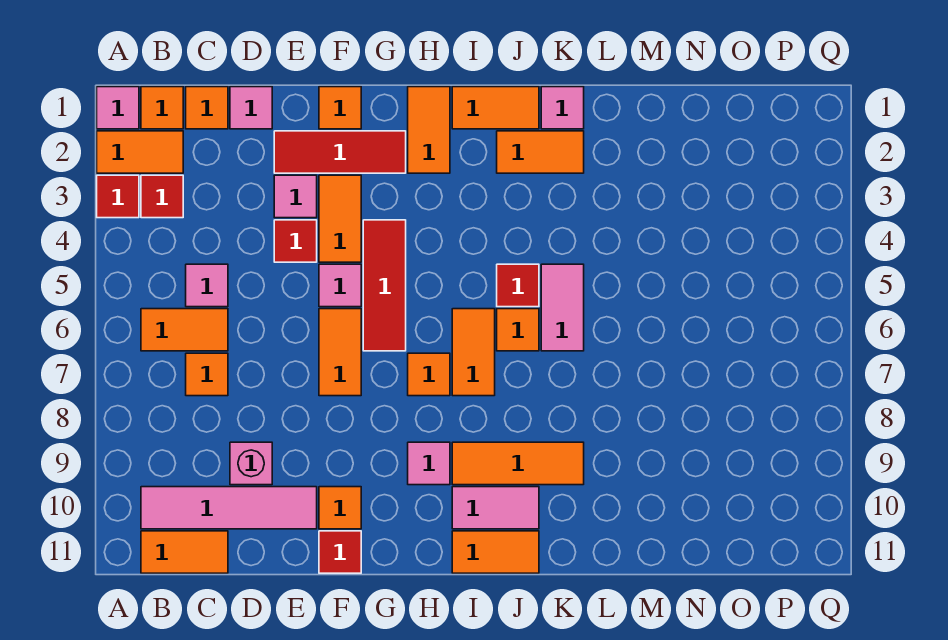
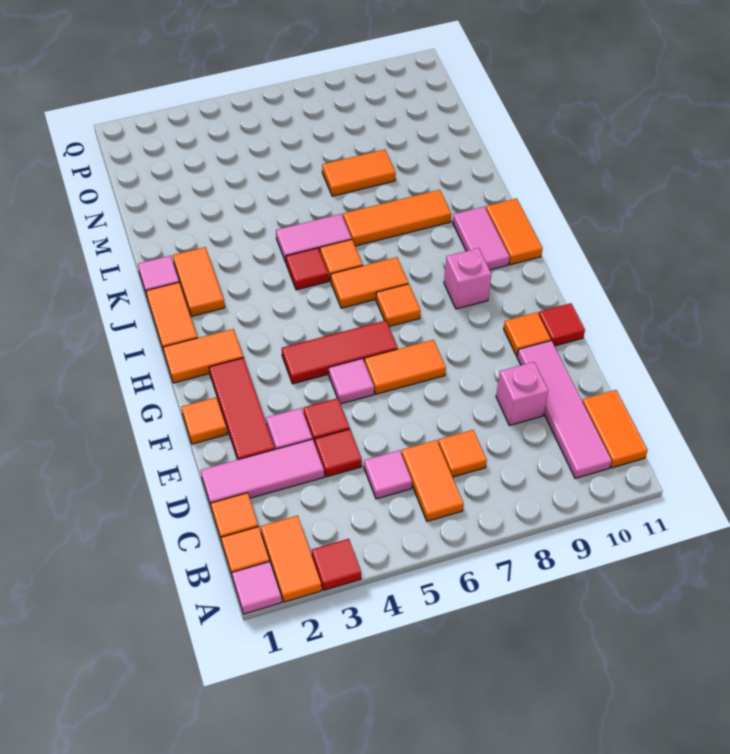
red tile B3 level 1 -> red tile D4 level 1
pink tile D1 level 1 -> pink tile D1:D3 level 1
orange tile F3:F4 level 1 -> orange tile M7:M8 level 1
pink tile H9 level 1 -> pink brick H9 level 1
orange tile I9:K9 level 1 -> orange tile K7:K9 level 1

